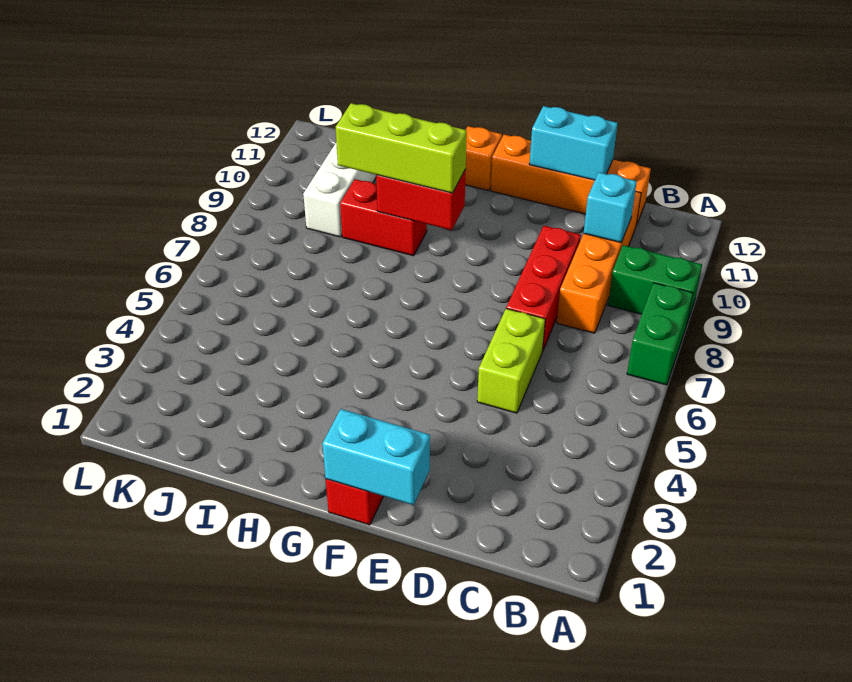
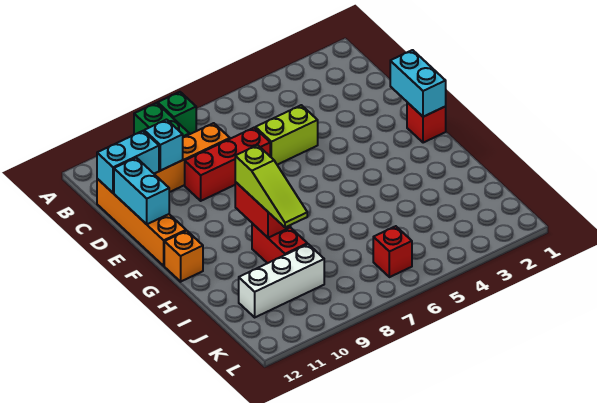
green brick A7:A8 level 1 -> green brick A8 level 1
none -> cyan brick C11:C12 level 2
lime brick G9:I9 level 3 -> lime slope G9:I9 level 3 top G
none -> red brick K6 level 1

